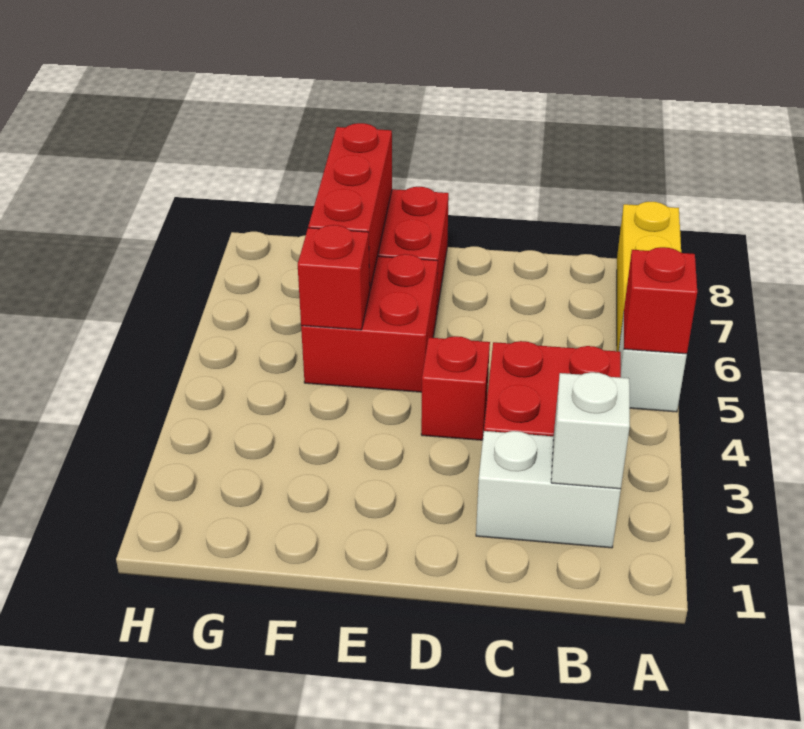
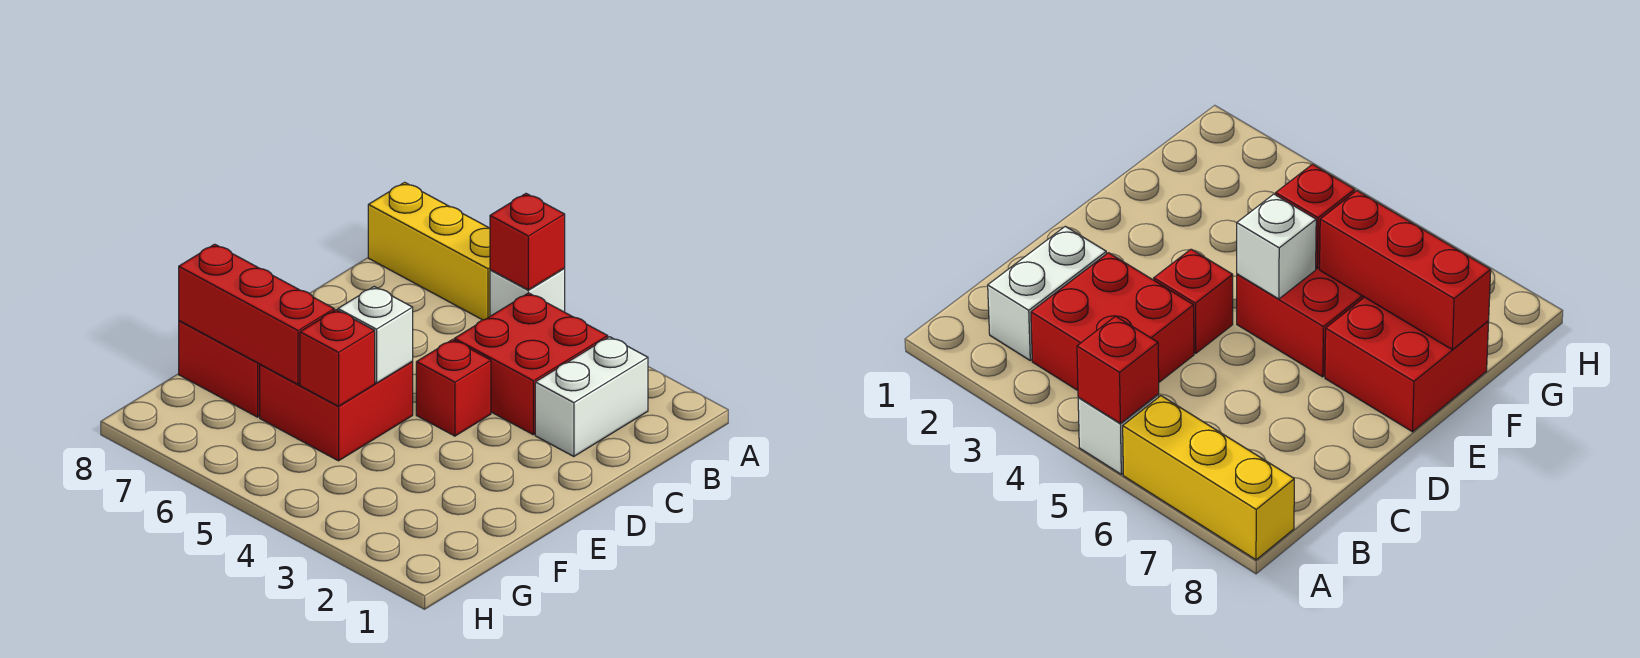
white brick B2 level 2 -> white brick E5 level 2

